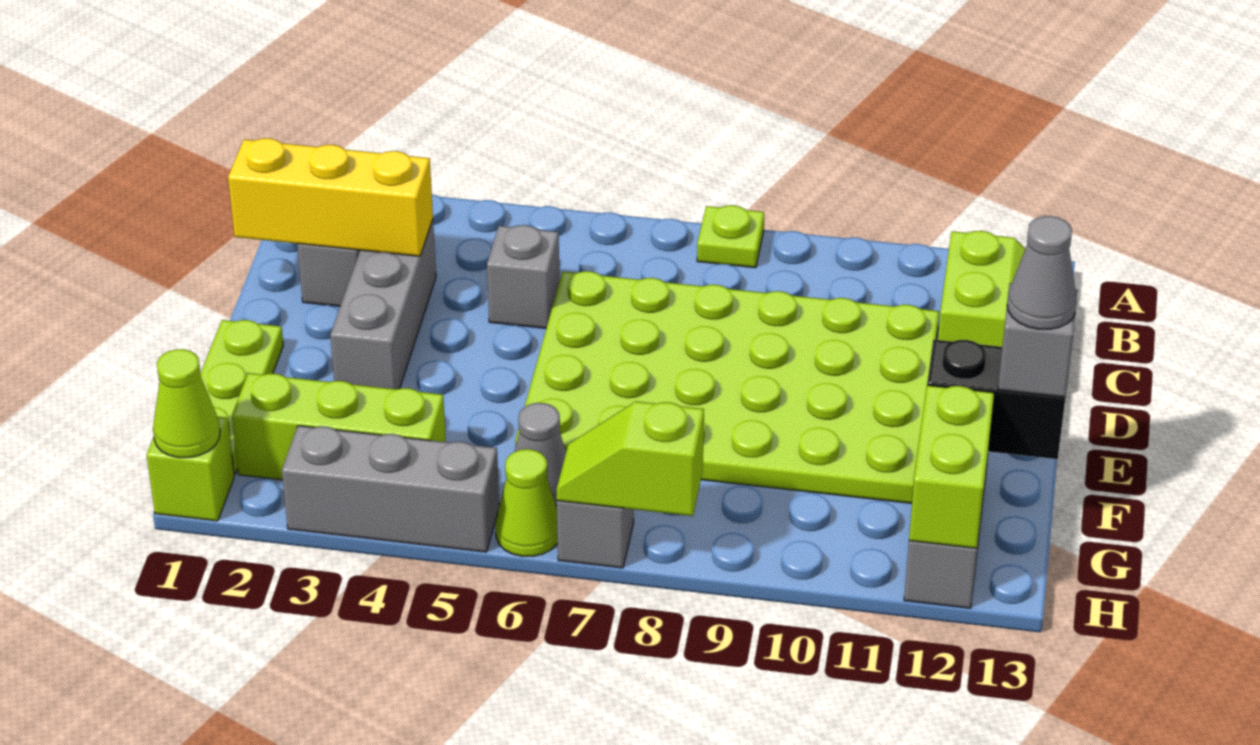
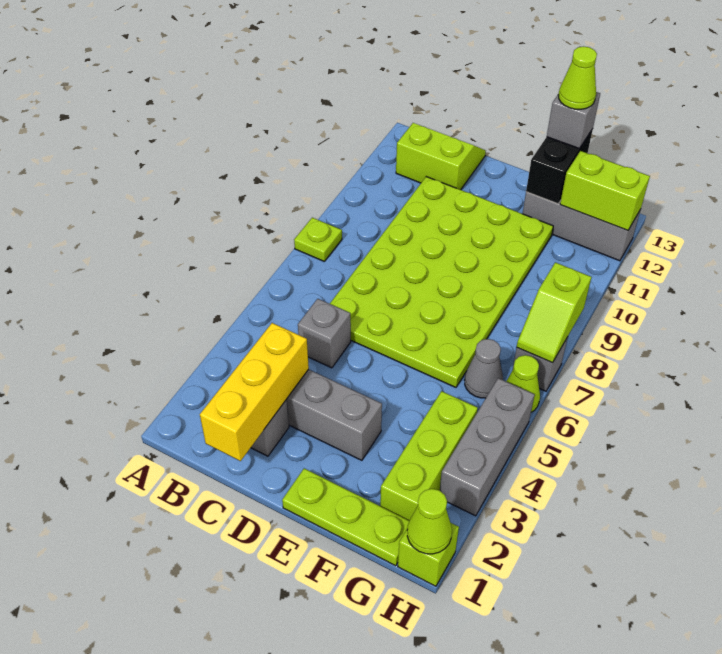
grey cone F13 level 4 -> lime cone F13 level 4

